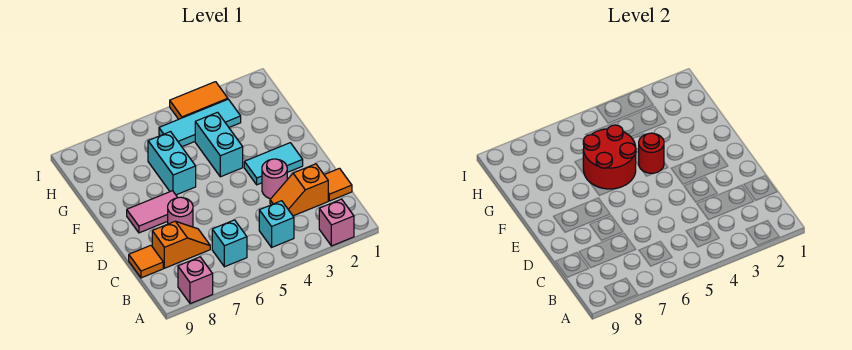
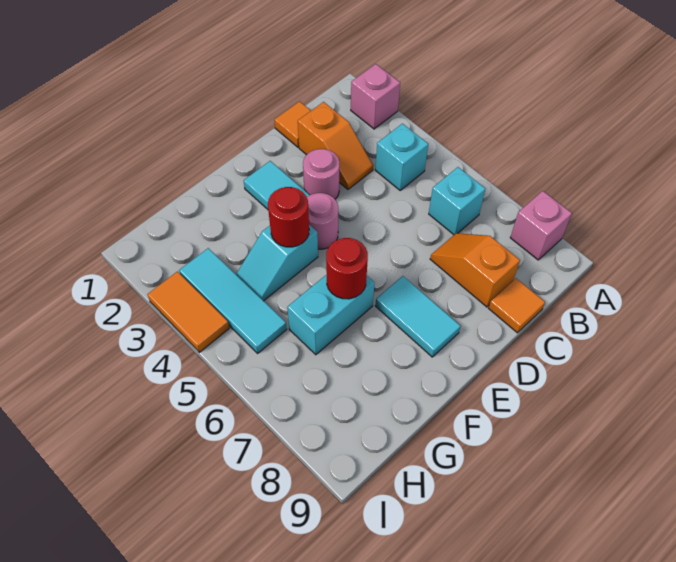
pink round brick D7 level 1 -> pink round brick E4 level 1
pink tile E7:E8 level 1 -> cyan tile E7:E8 level 1
cyan brick F4:G4 level 1 -> cyan slope F4:G4 level 1 top F
red round brick F5:G6 level 2 -> red round brick F6 level 2

